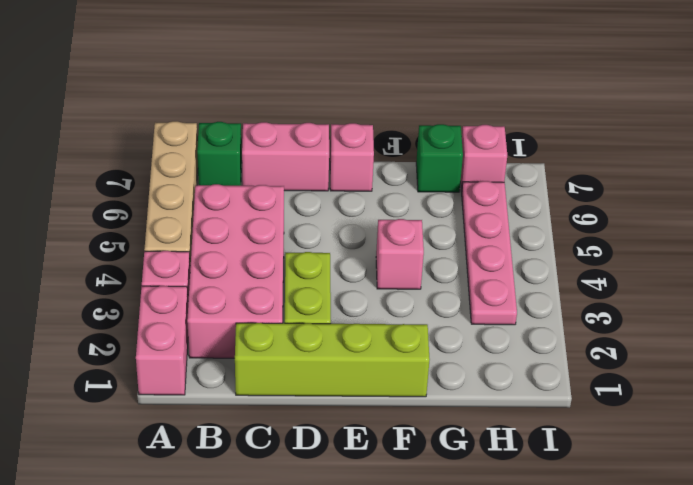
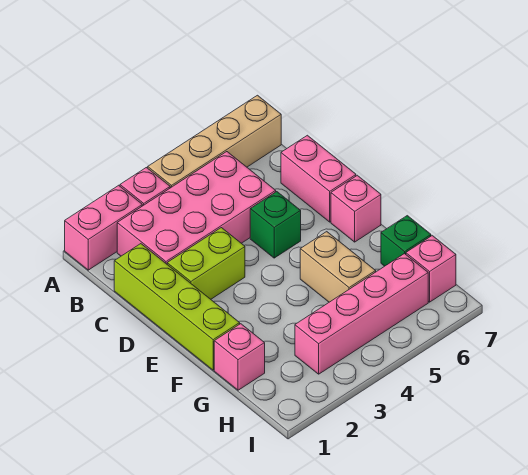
green brick B7 level 1 -> green brick D5 level 1
pink brick F4 level 1 -> pink brick G1 level 1
none -> tan brick F5:G5 level 1
pink plate H3:H6 level 1 -> pink brick H3:H6 level 1

